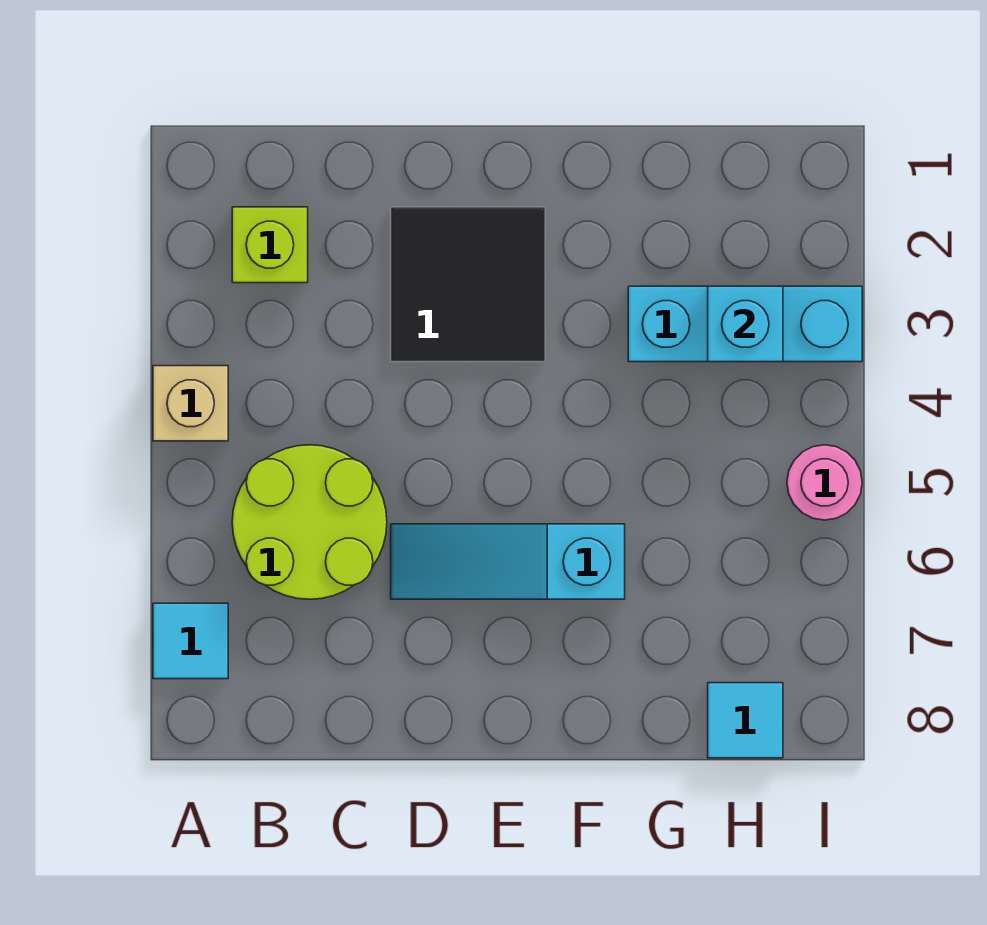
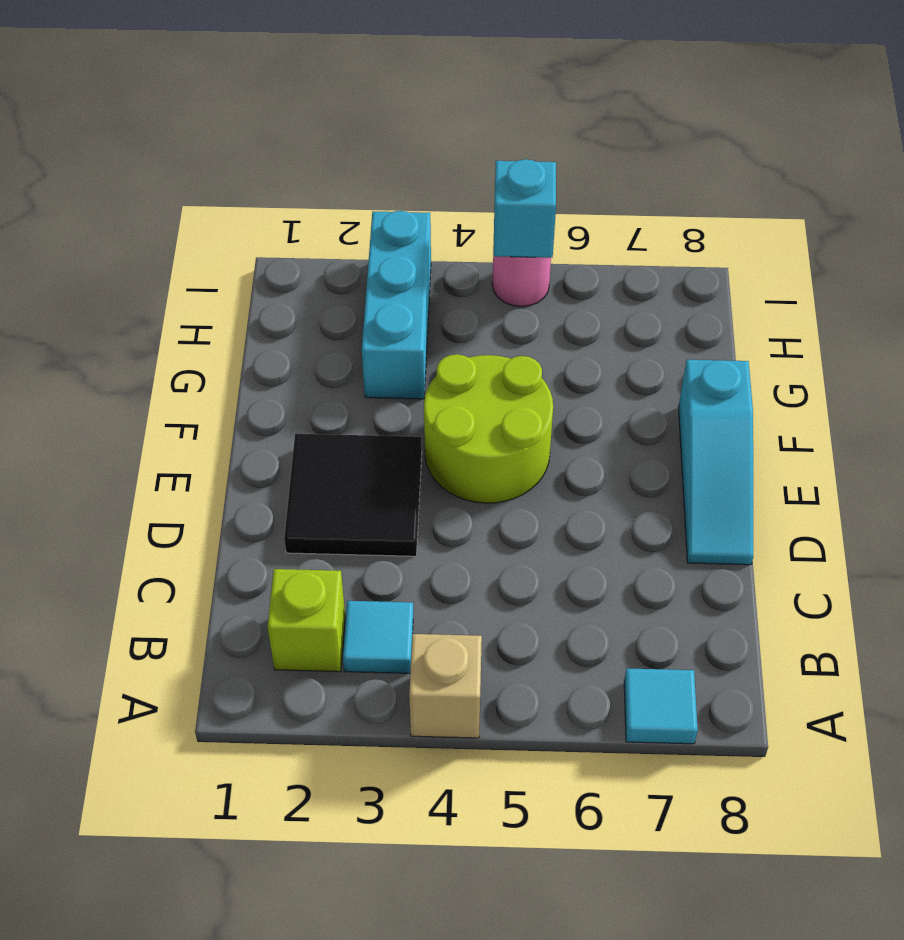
lime round brick B5:C6 level 1 -> lime round brick E4:F5 level 1
cyan slope D6:F6 level 1 top F -> cyan slope D8:F8 level 1 top F
cyan brick H3 level 2 -> cyan brick I5 level 2
cyan tile H8 level 1 -> cyan tile B3 level 1

